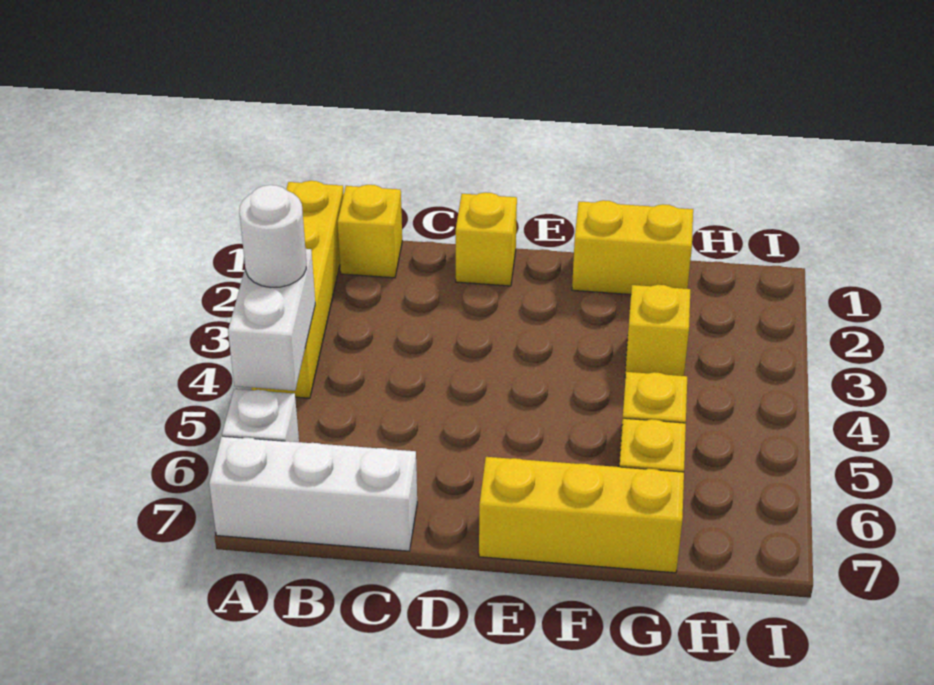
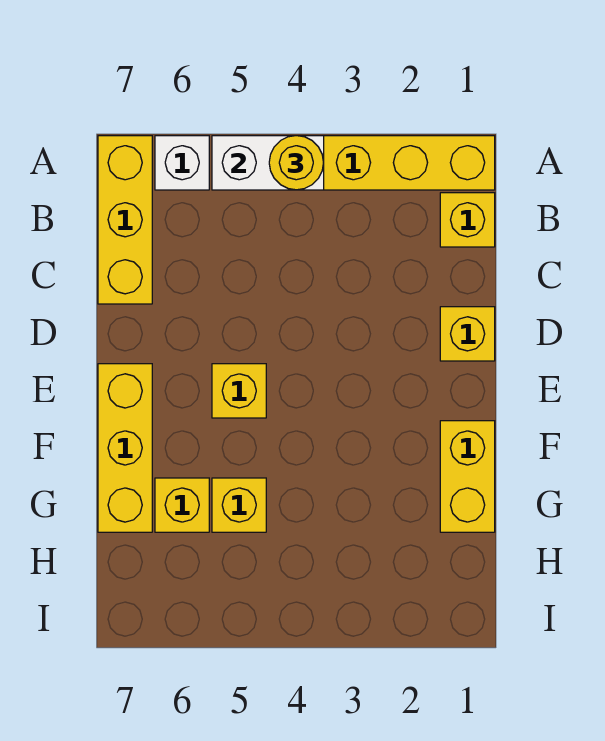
white round brick A4 level 3 -> yellow round brick A4 level 3
white brick A7:C7 level 1 -> yellow brick A7:C7 level 1
yellow brick G3 level 1 -> yellow brick E5 level 1

